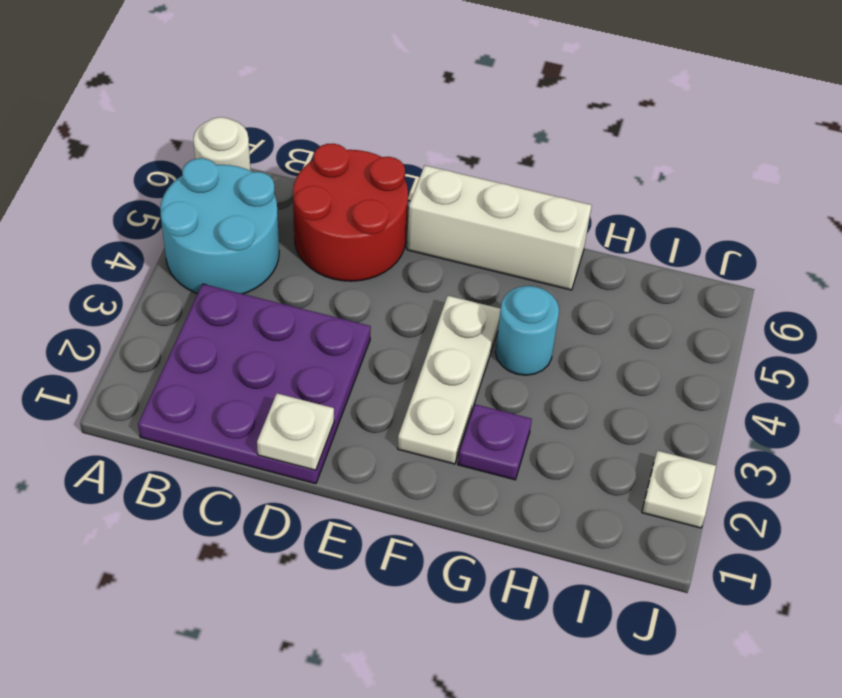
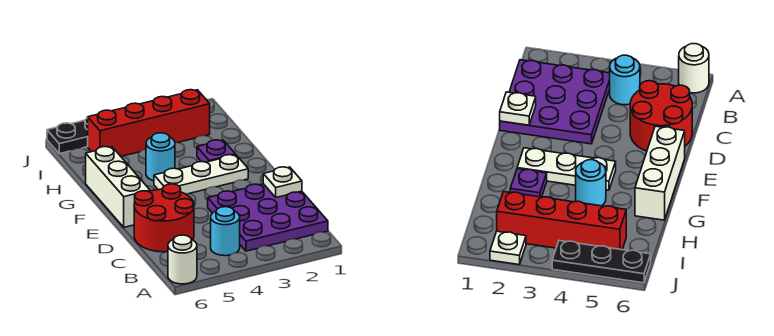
cyan round brick A4:B5 level 1 -> cyan round brick B4 level 1
none -> red brick I2:I5 level 1
none -> black plate J4:J6 level 1

